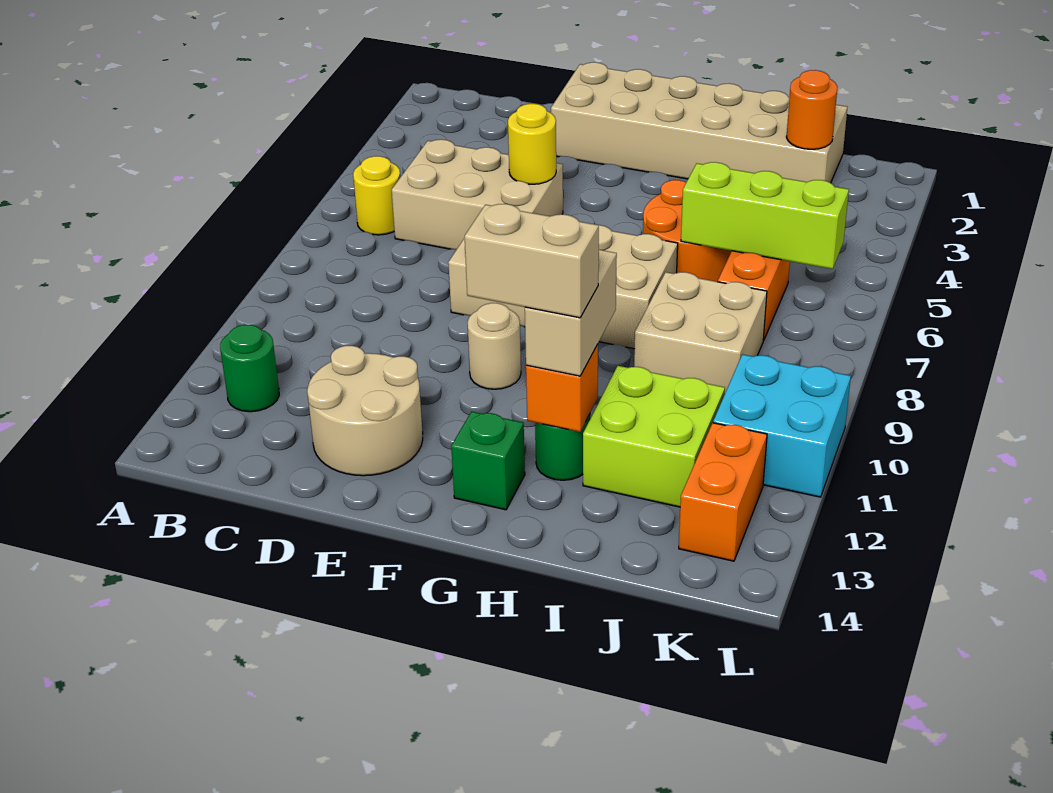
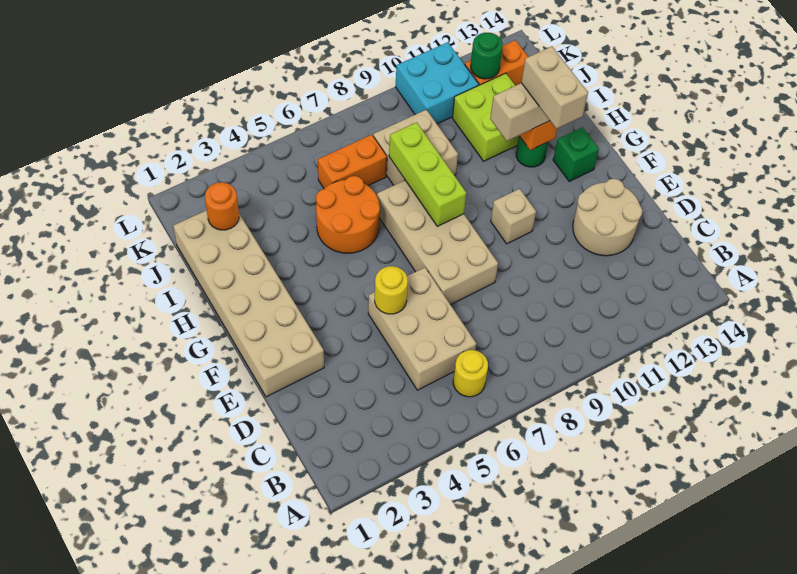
green round brick B12 level 1 -> green round brick K12 level 2
tan round brick F10 level 1 -> tan brick F10 level 1
lime brick I6:K6 level 2 -> lime brick G8:I8 level 2

